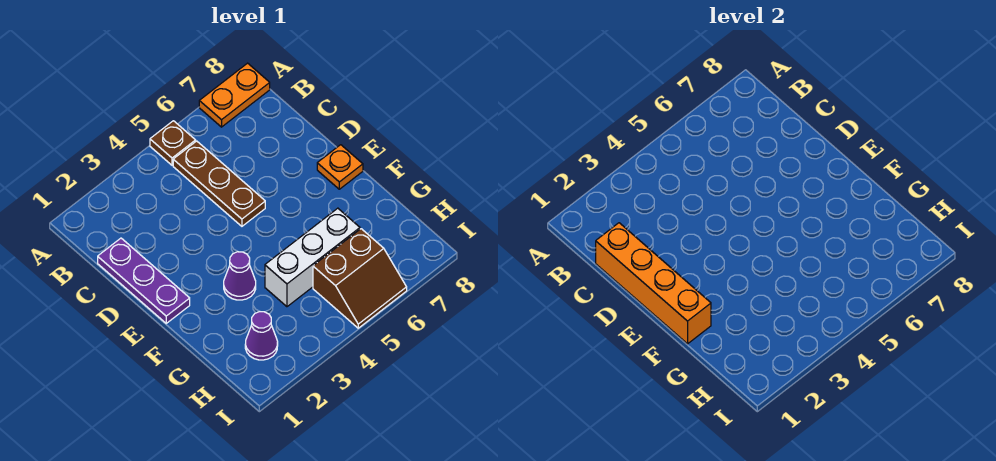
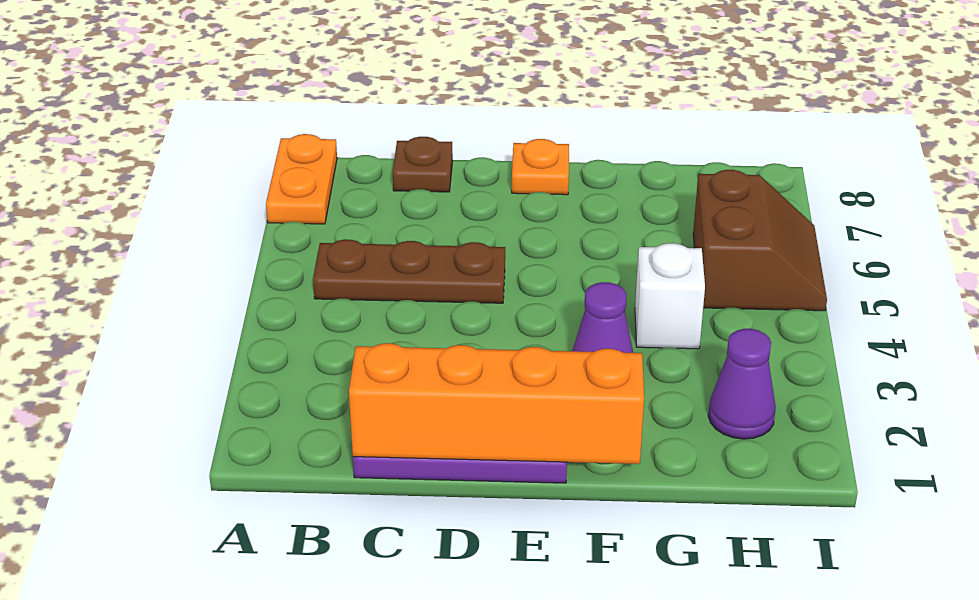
brown plate A5 level 1 -> brown plate C8 level 1
white brick G4:G6 level 1 -> white brick G4 level 1

